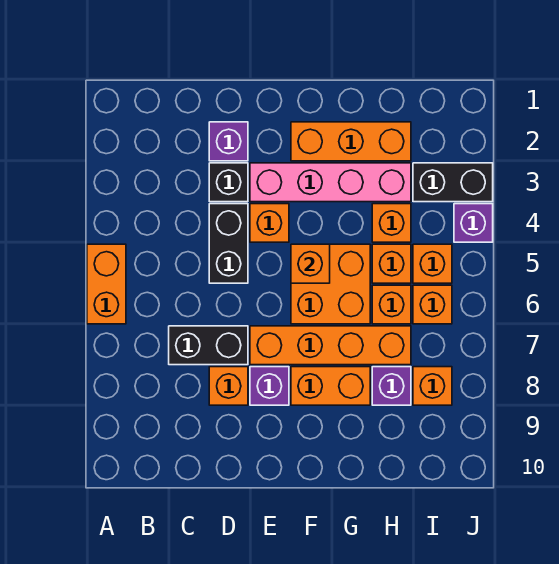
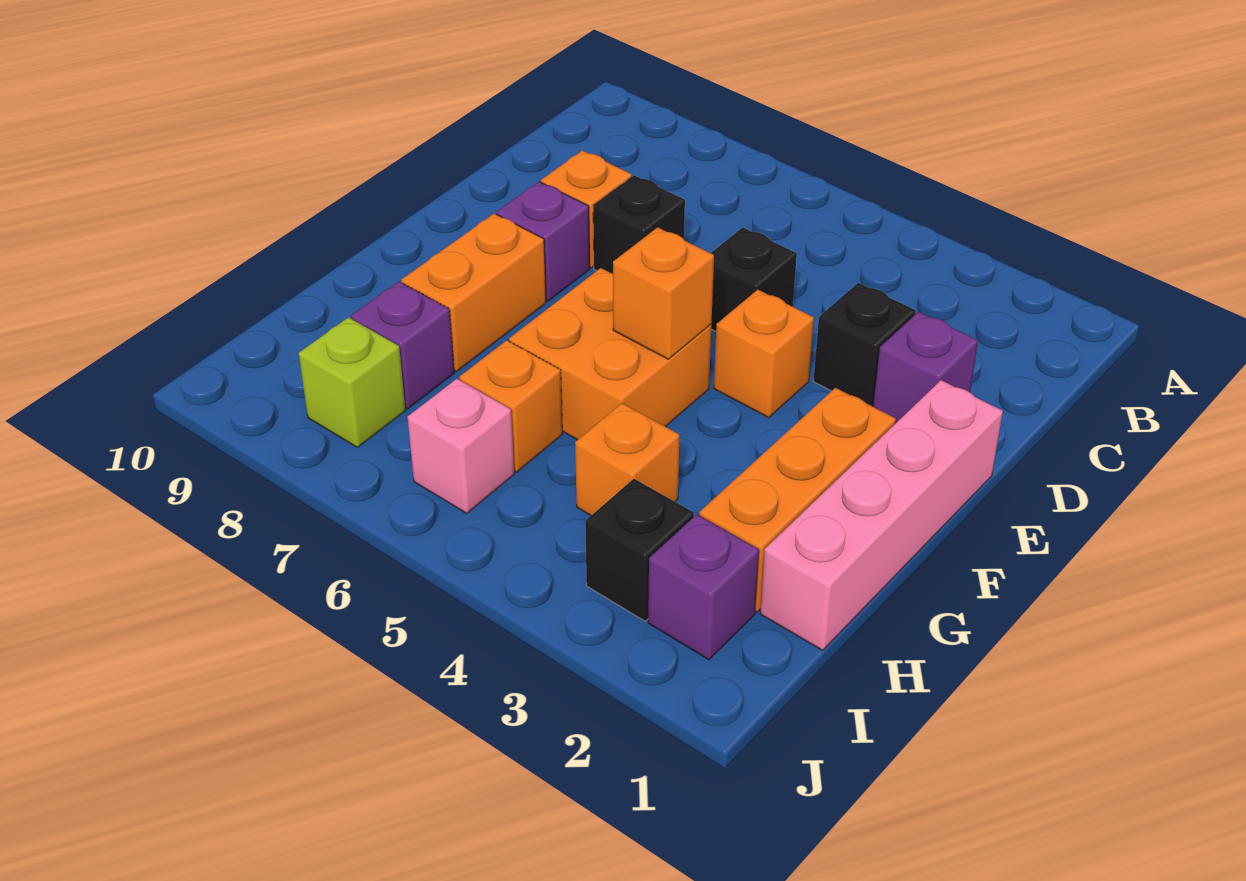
orange brick A5:A6 level 1 -> none
black brick C7:D7 level 1 -> black brick D7 level 1
black brick D4:D5 level 1 -> black brick D5 level 1
pink brick E3:H3 level 1 -> pink brick E1:H1 level 1
orange brick E7:H7 level 1 -> none
orange brick H5 level 1 -> none
black brick I3:J3 level 1 -> black brick I3 level 1
orange brick I5 level 1 -> none
orange brick I6 level 1 -> pink brick I6 level 1
orange brick I8 level 1 -> lime brick I8 level 1
purple brick J4 level 1 -> purple brick I2 level 1

